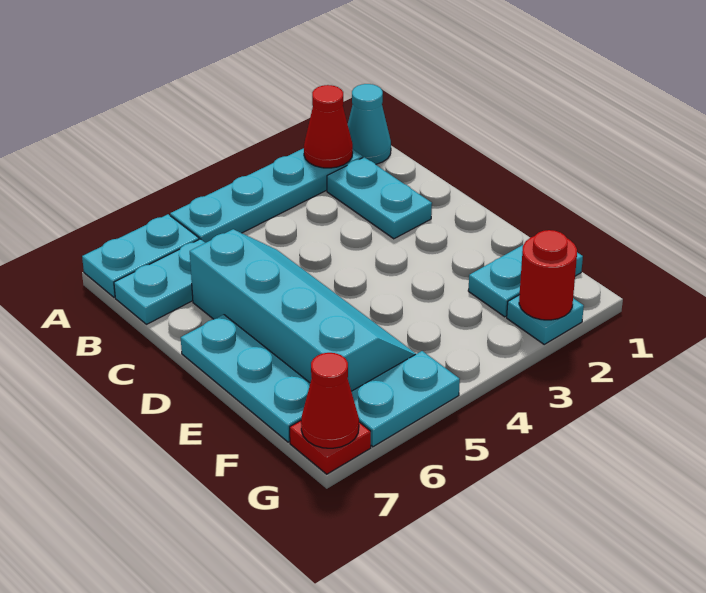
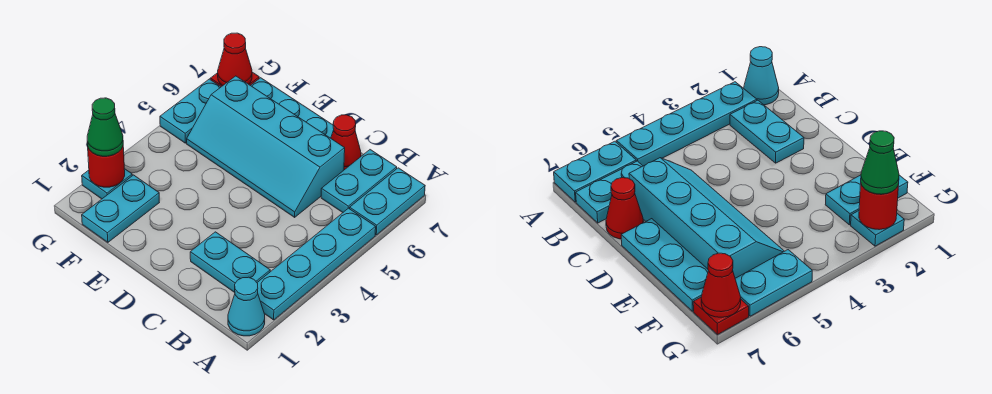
red cone A2 level 2 -> red cone C7 level 1
none -> green cone G2 level 3

